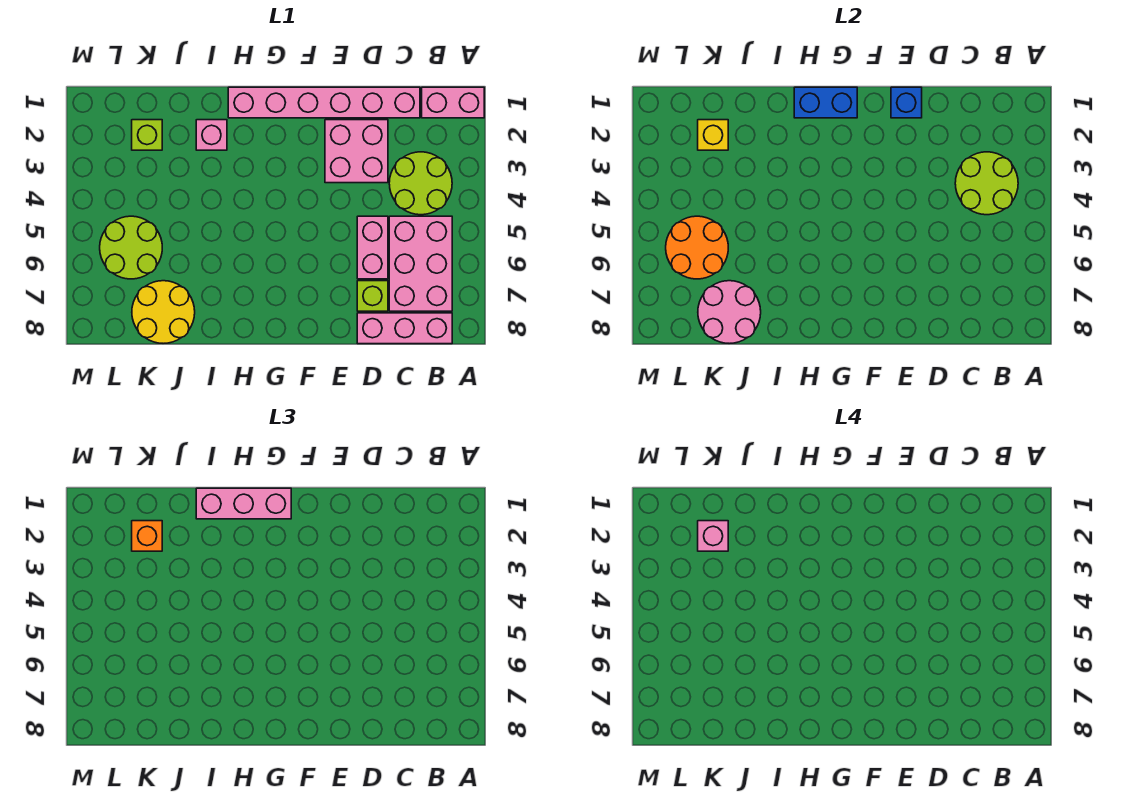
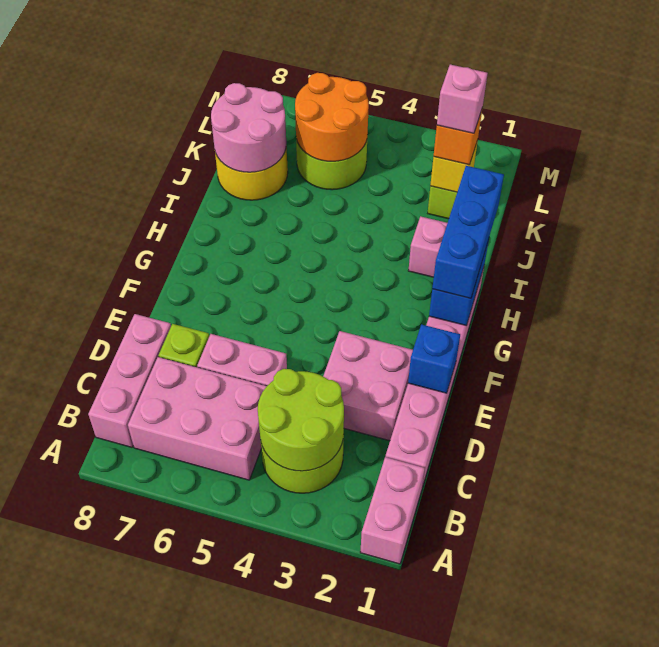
pink brick G1:I1 level 3 -> blue brick G1:I1 level 3

